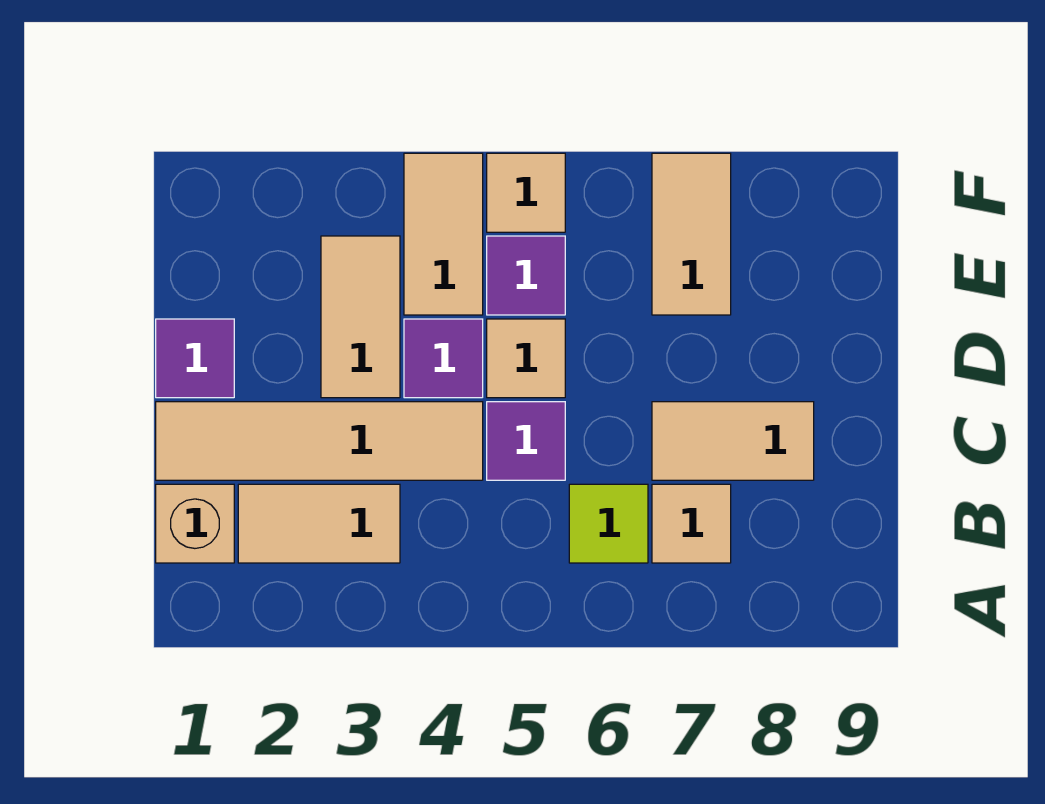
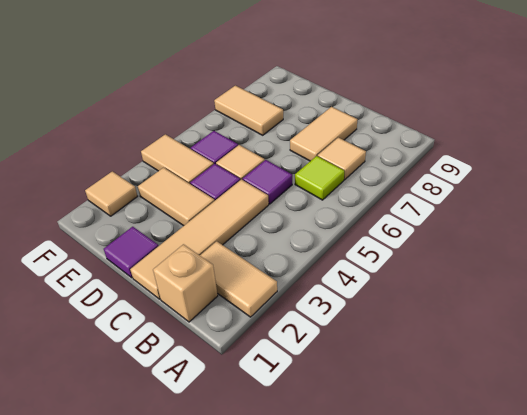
tan tile B2:B3 level 1 -> tan tile A2:B2 level 1
tan tile F5 level 1 -> tan tile F2 level 1

